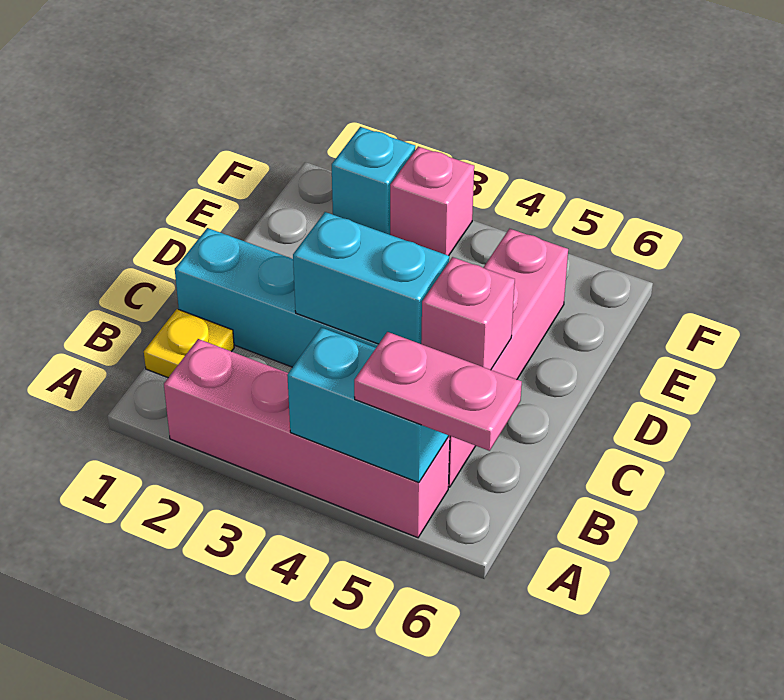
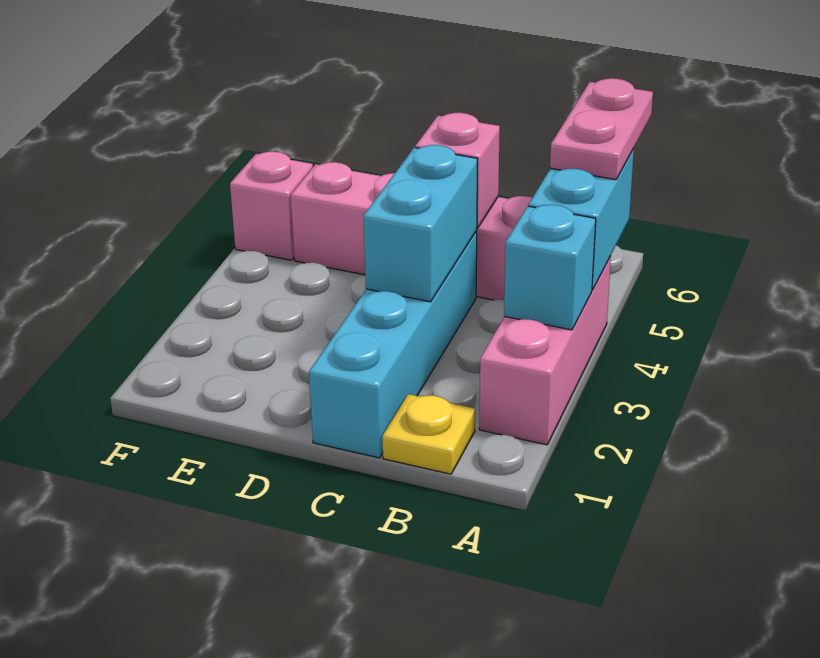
pink brick A2:A5 level 1 -> pink brick A2:A4 level 1
cyan brick F2 level 1 -> cyan brick A3 level 2
pink brick F3 level 1 -> pink brick F5 level 1

